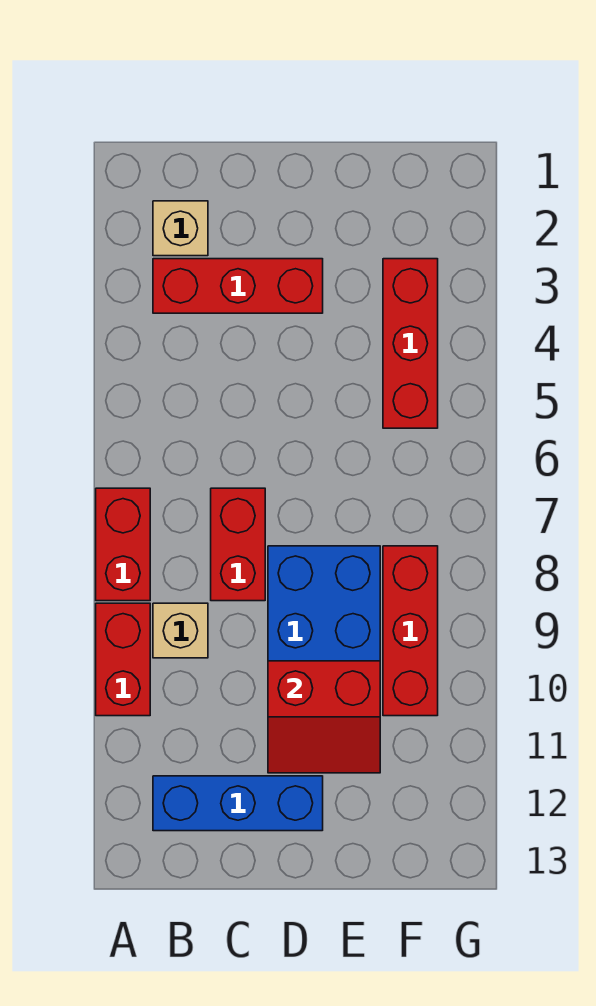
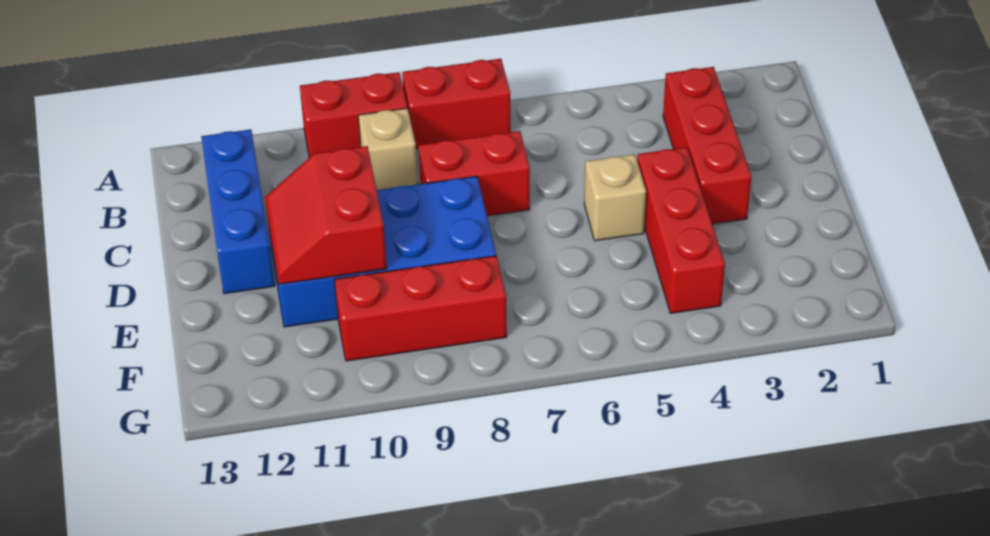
tan brick B2 level 1 -> tan brick D5 level 1
red brick F3:F5 level 1 -> red brick D4:F4 level 1

